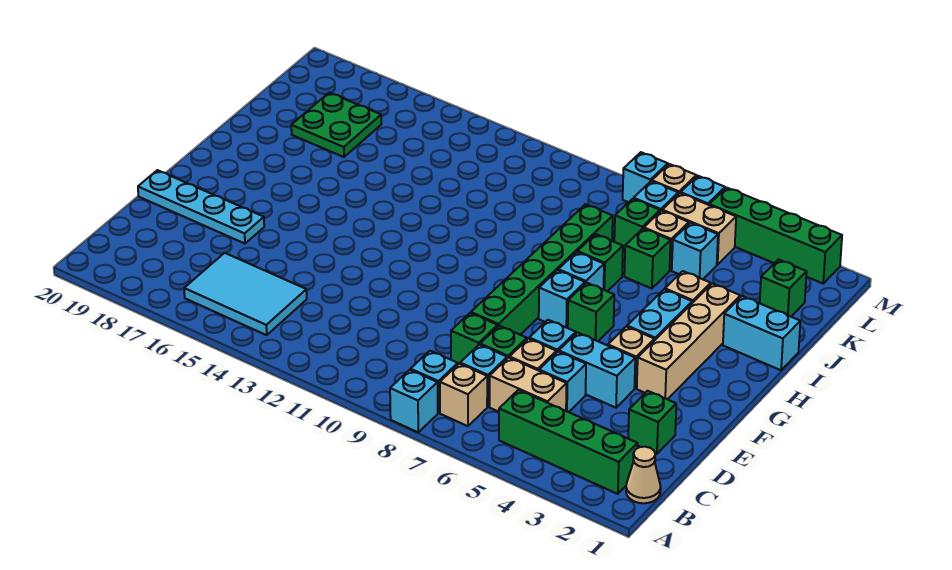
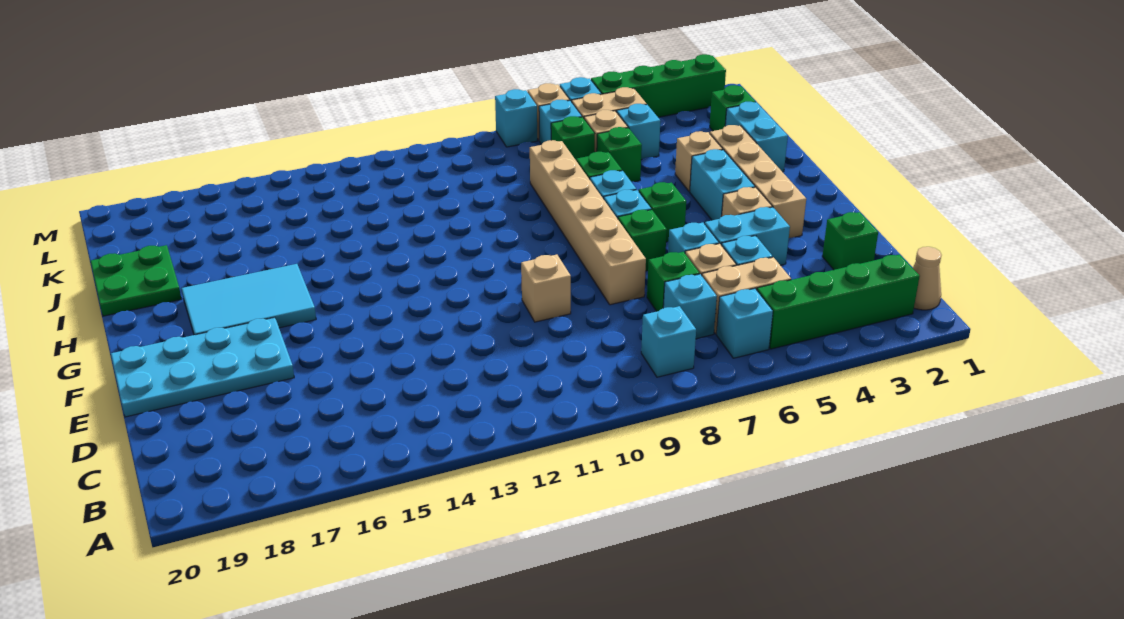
cyan brick A8 level 1 -> cyan brick B6 level 1
tan brick B7 level 1 -> tan brick E10 level 1
cyan tile B14:C16 level 1 -> cyan tile G16:H18 level 1
green brick D8 level 1 -> green brick F7 level 1
green brick E8:J8 level 1 -> tan brick E8:J8 level 1
cyan plate E17:E20 level 1 -> cyan plate E17:F20 level 1
cyan brick I1:I2 level 1 -> cyan brick I2:J2 level 1
green plate J17:K18 level 1 -> green plate I19:J20 level 1

